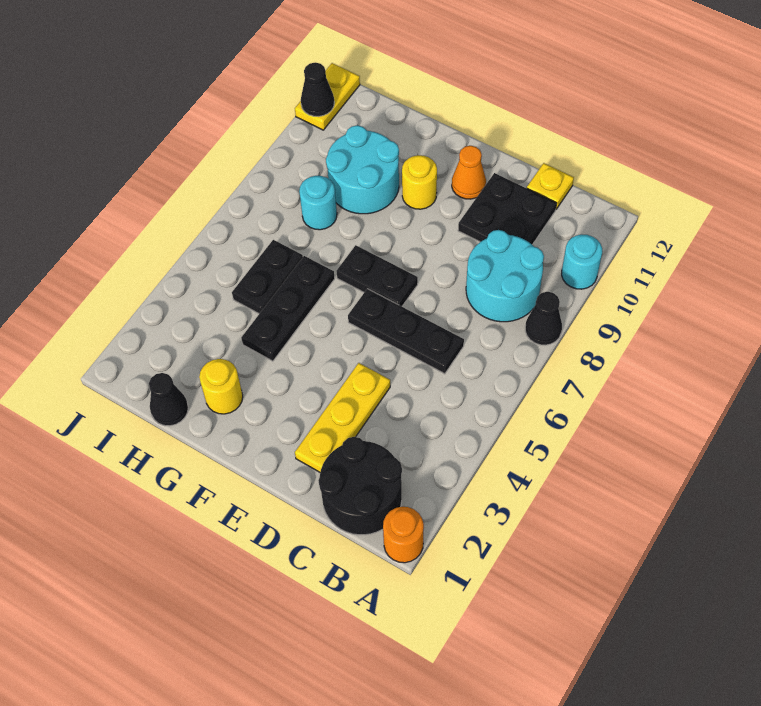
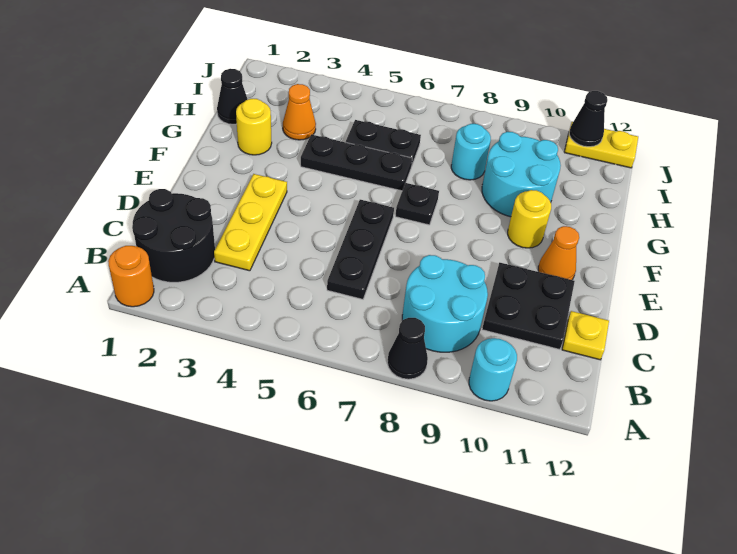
yellow plate D2:D4 level 1 -> yellow plate C3:E3 level 1
black plate E7:F7 level 1 -> black plate F7 level 1
none -> orange cone H3 level 1

